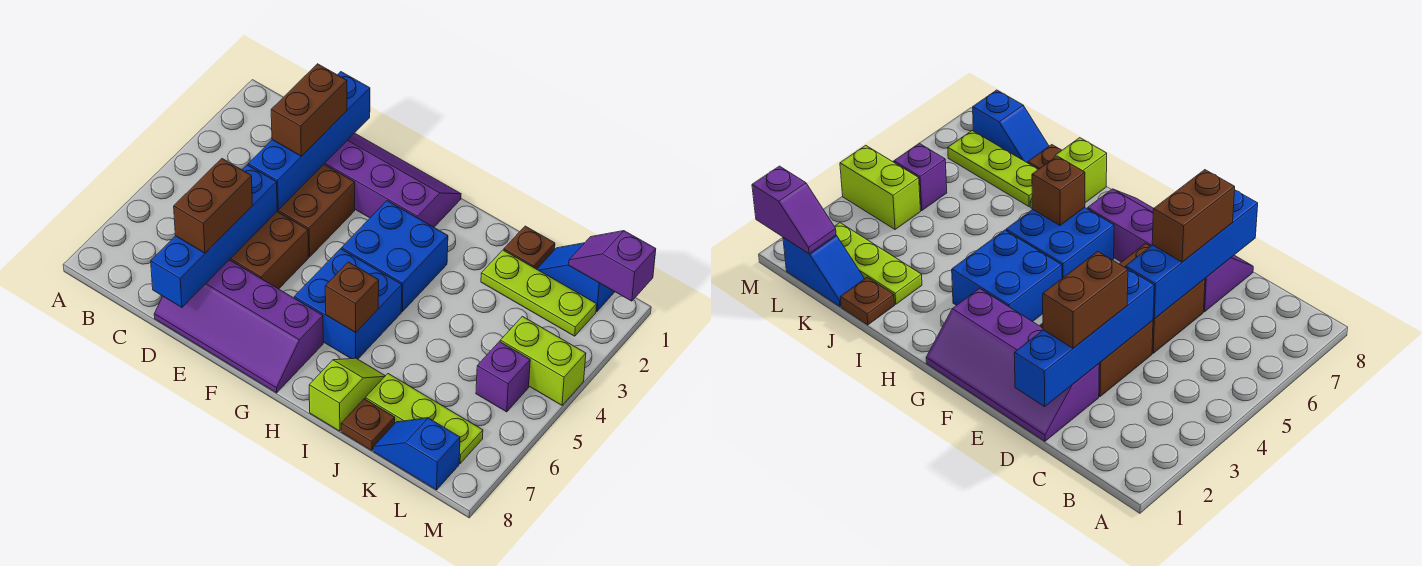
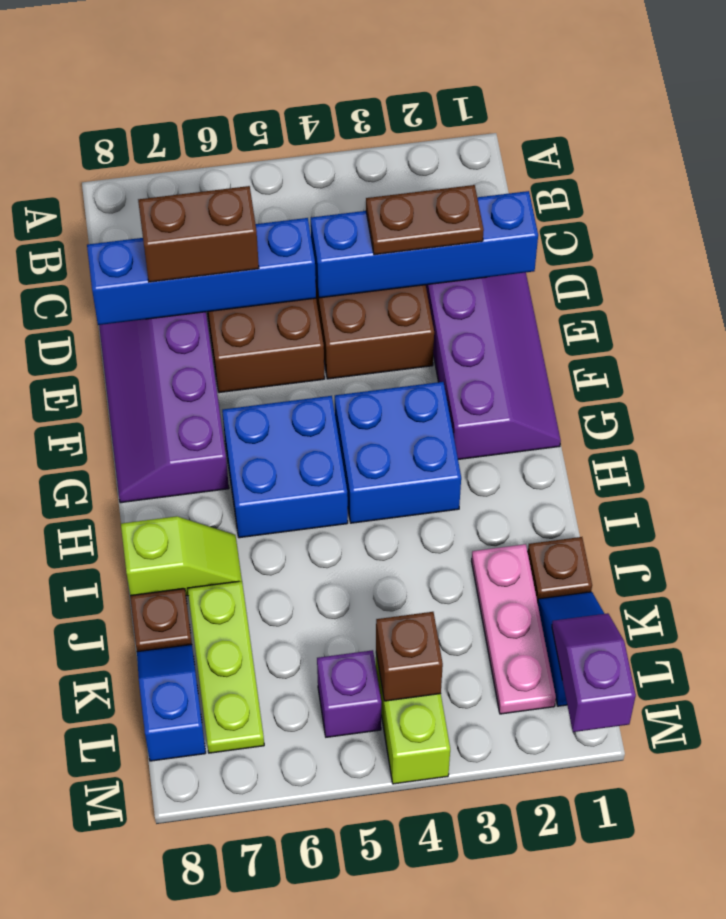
brown brick D2:D3 level 3 -> brown plate D2:D3 level 3
brown brick H6 level 2 -> brown brick L4 level 2
lime plate J2:L2 level 1 -> pink plate J2:L2 level 1

